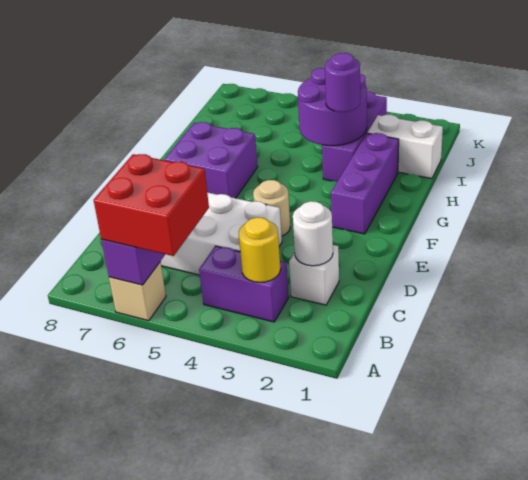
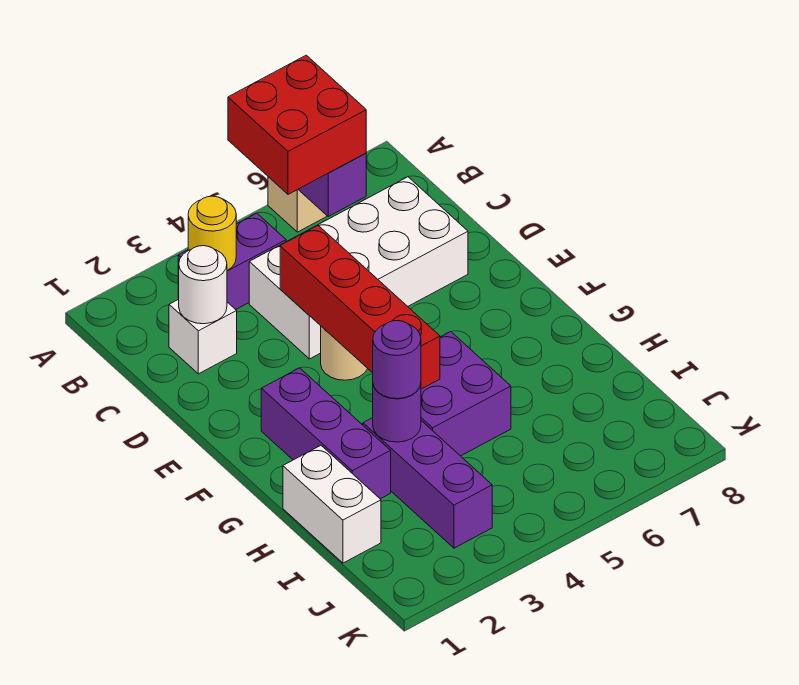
none -> red brick D4:G4 level 2
purple brick F6:G7 level 1 -> purple brick G4:H5 level 1
purple round brick H3:I4 level 2 -> purple round brick H3 level 2
white brick I1:I2 level 1 -> white brick H1:I1 level 1

